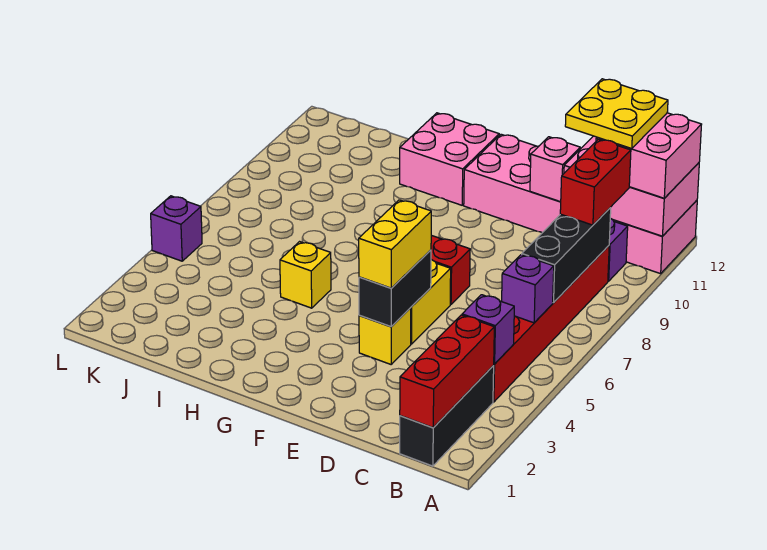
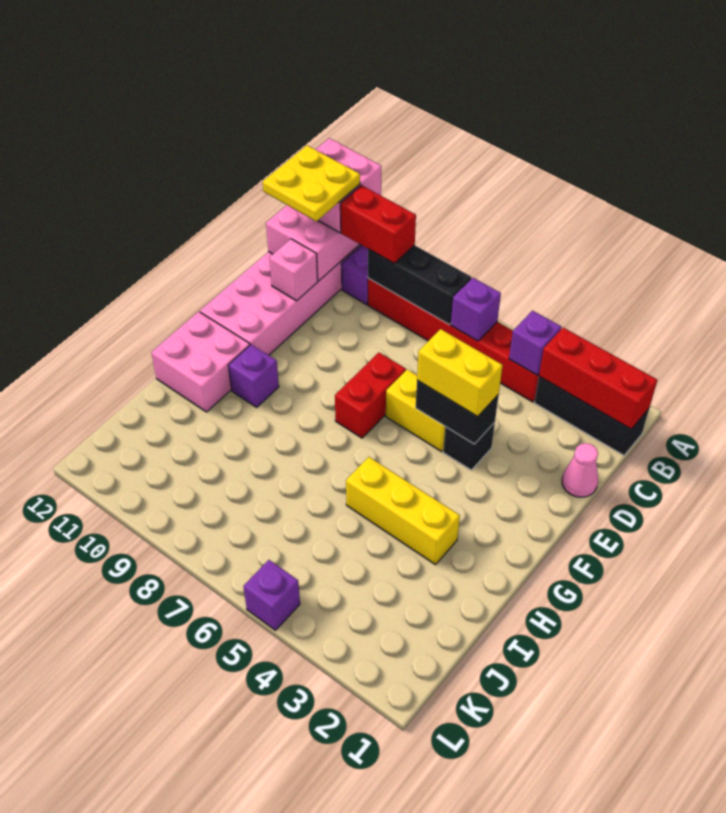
none -> pink cone D1 level 1
yellow brick E4 level 1 -> black brick E4 level 1
none -> purple brick G10 level 1
yellow brick H5 level 1 -> yellow brick H3:H5 level 1

